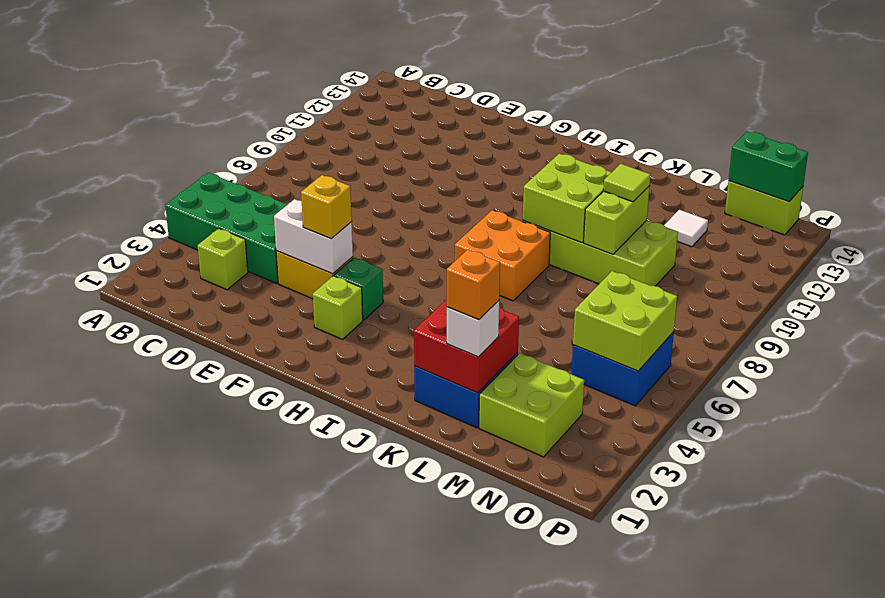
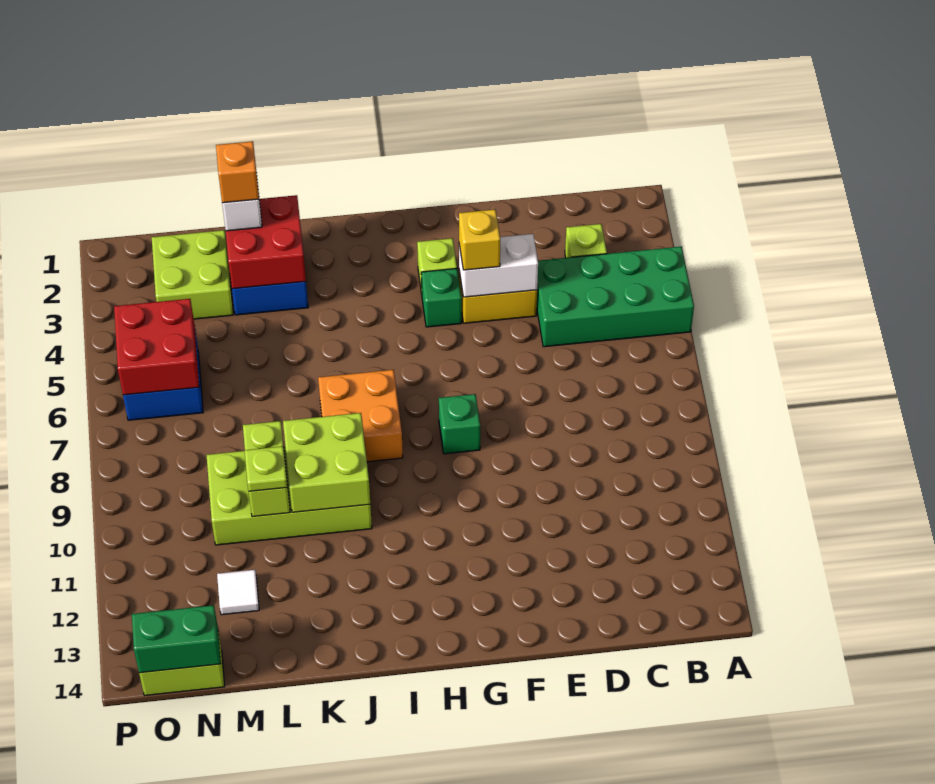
none -> green brick G8 level 1
lime tile L10 level 3 -> lime plate L10 level 3
lime brick N5:O6 level 2 -> red brick N5:O6 level 2

